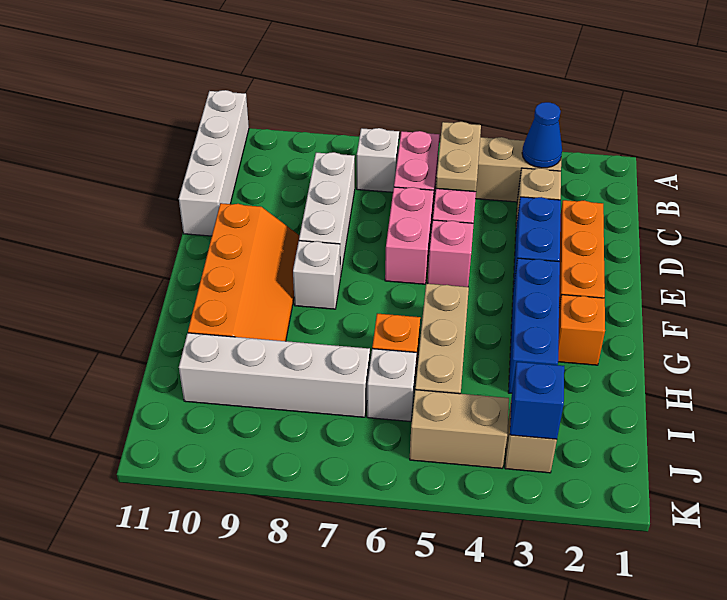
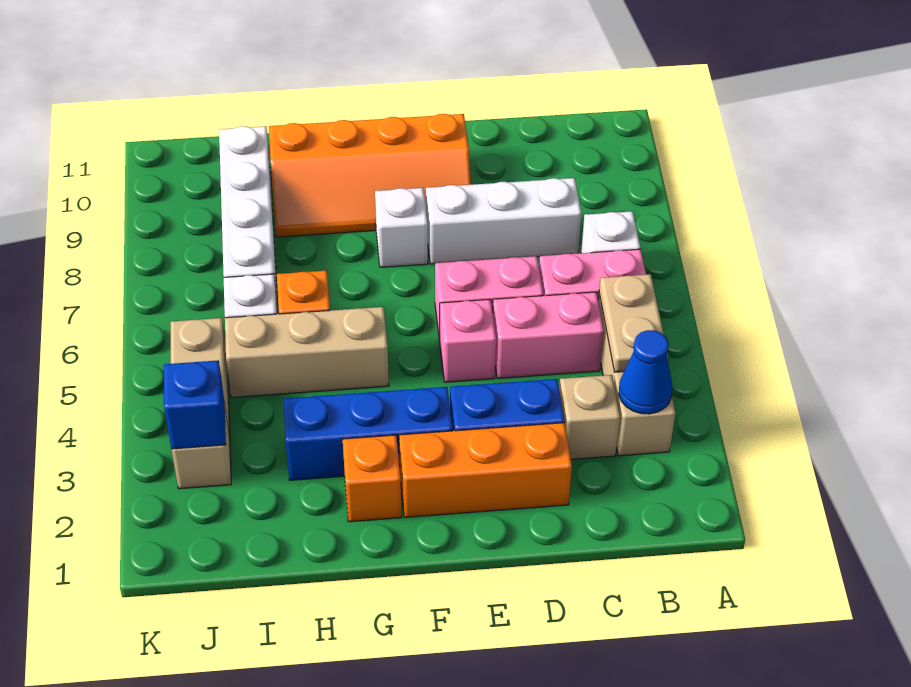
white brick A11:D11 level 1 -> none
tan plate B5:C5 level 2 -> tan plate B4:B5 level 2

